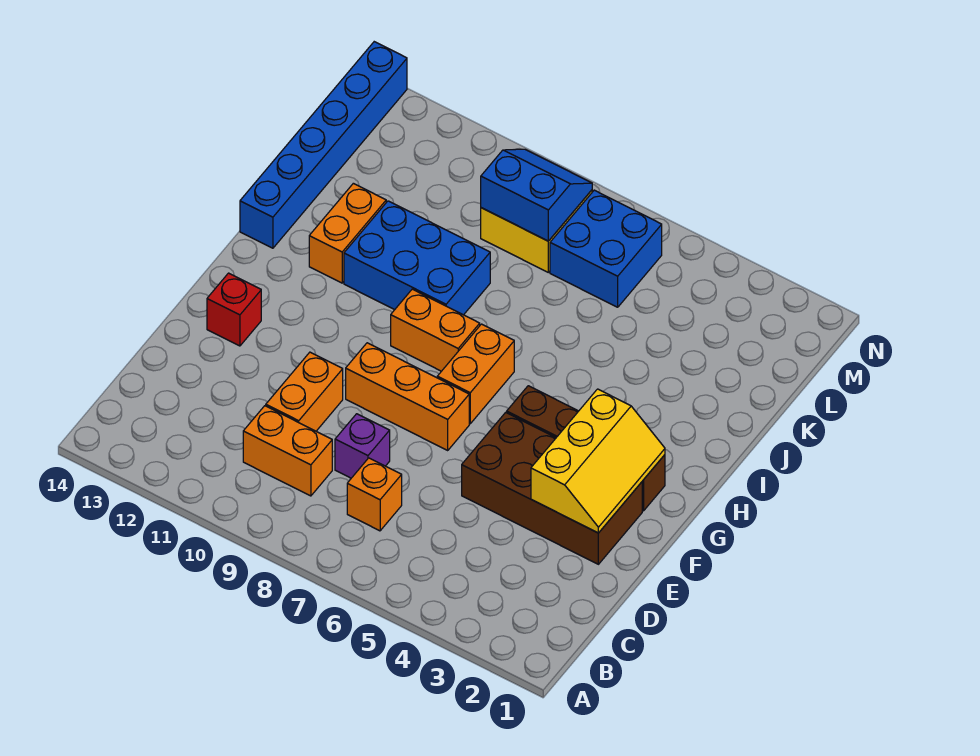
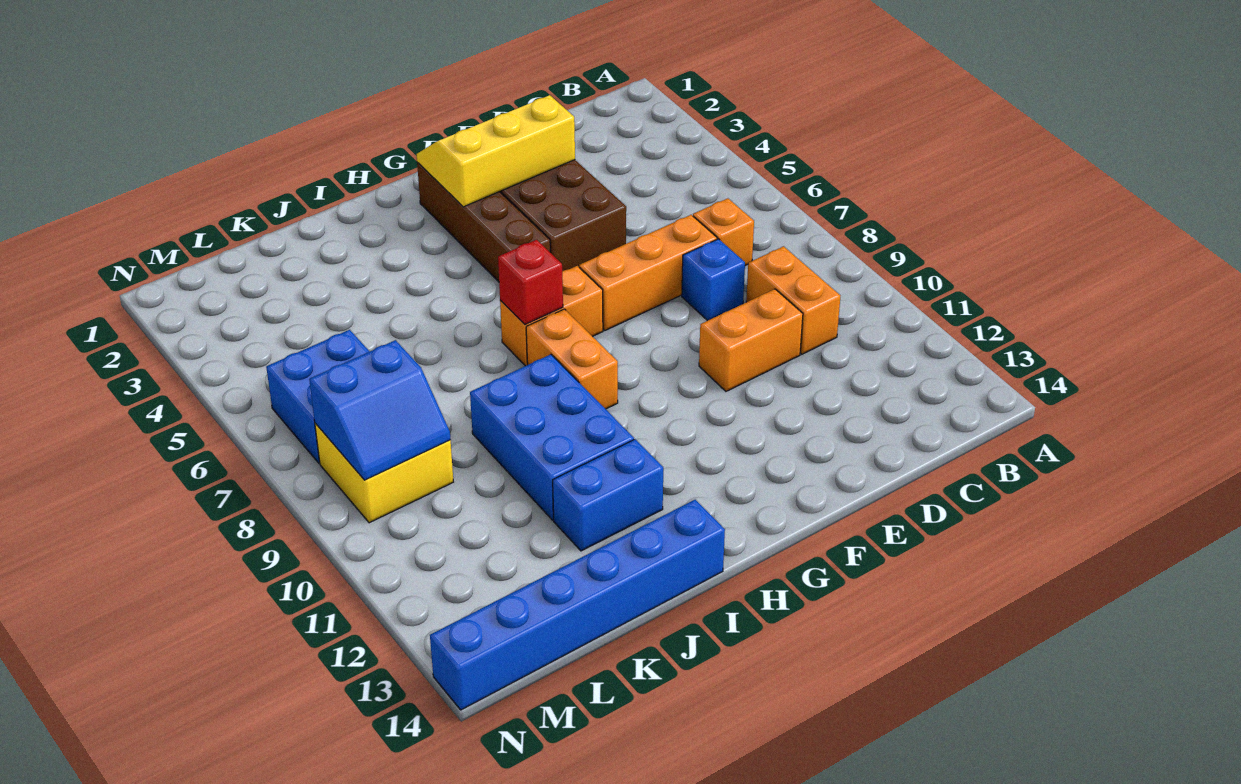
purple brick D8 level 1 -> blue brick D8 level 1
orange brick F7:F9 level 1 -> orange brick D7:F7 level 1
red brick F13 level 1 -> red brick H7 level 2
orange brick I12:J12 level 1 -> blue brick I12:J12 level 1
blue slope L8:M9 level 2 top L -> blue slope L8:M9 level 2 top 8

